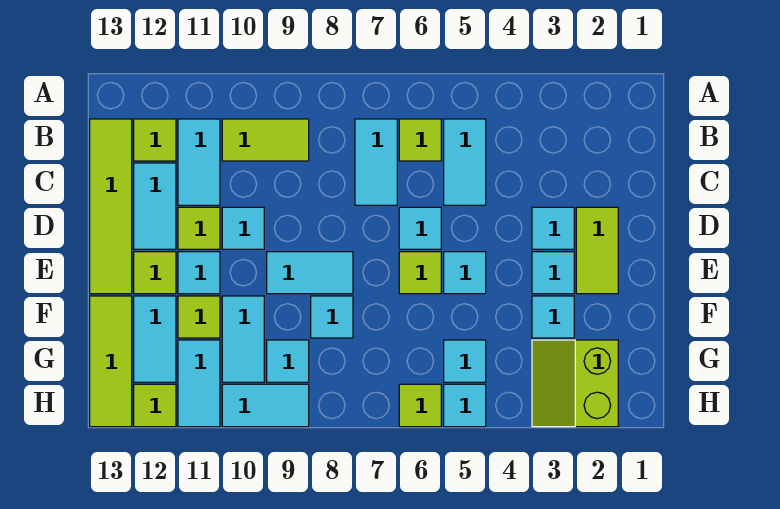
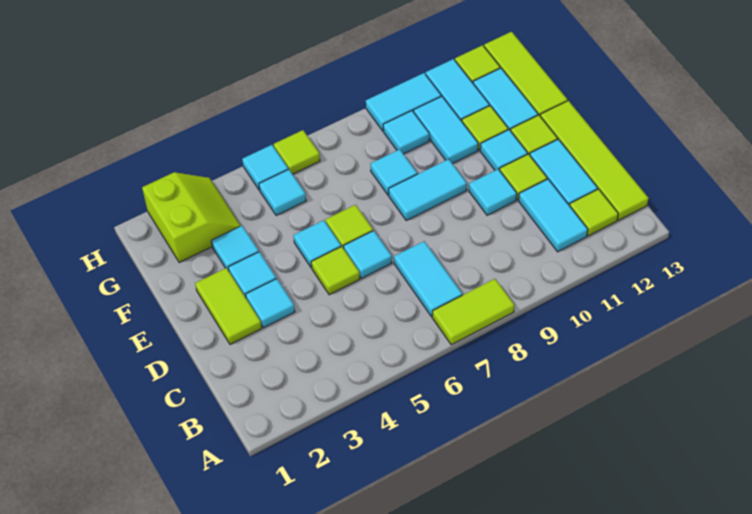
cyan tile B5:C5 level 1 -> none
lime tile B6 level 1 -> lime tile D5 level 1
lime tile B9:B10 level 1 -> lime tile A7:A8 level 1

